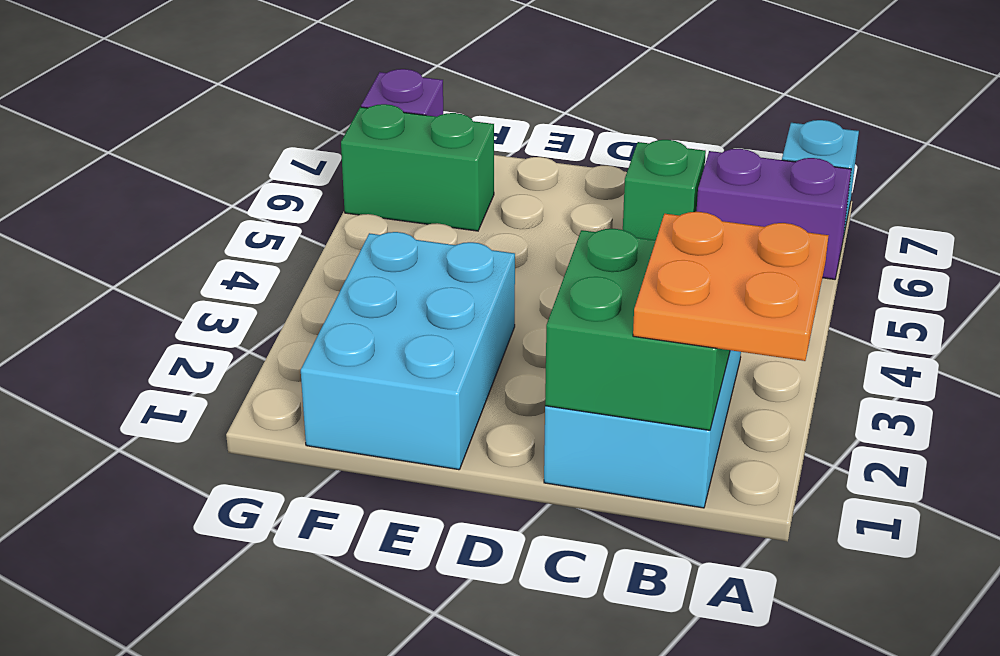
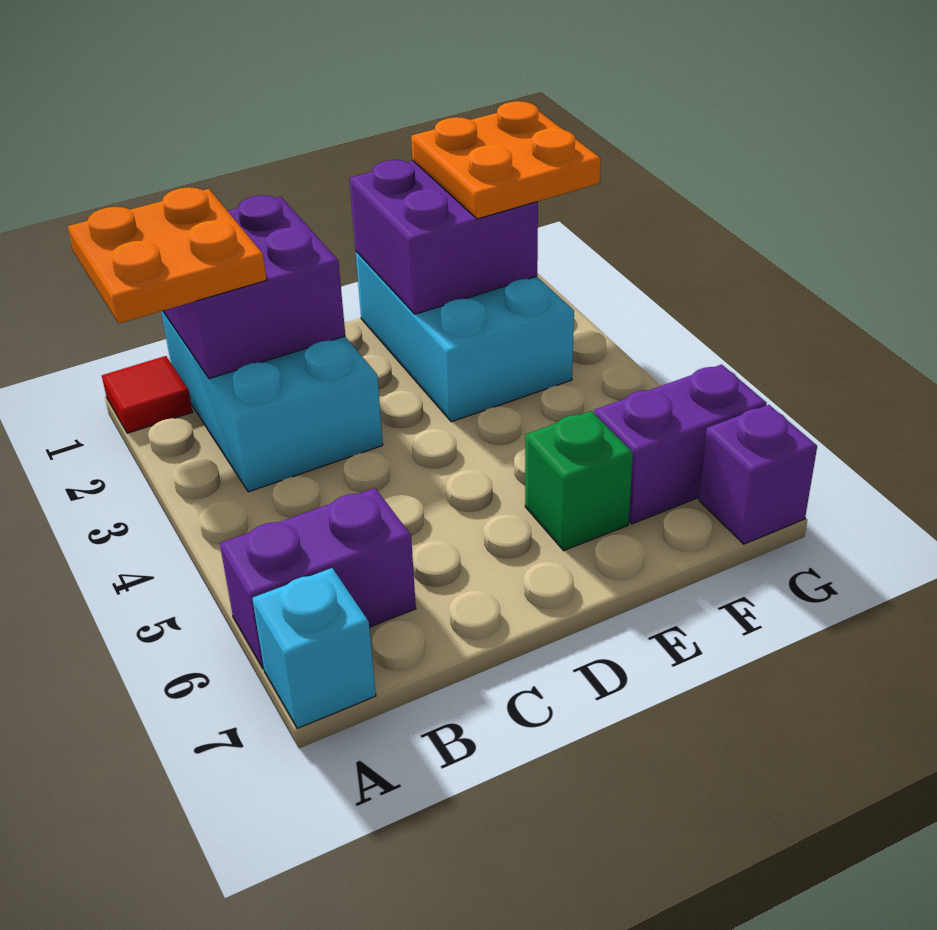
none -> red tile A1 level 1
green brick B1:C2 level 2 -> purple brick B1:C2 level 2
green brick C6 level 1 -> green brick E6 level 1
none -> purple brick E1:F2 level 2
none -> orange plate F1:G2 level 3
green brick F6:G6 level 1 -> purple brick F6:G6 level 1

